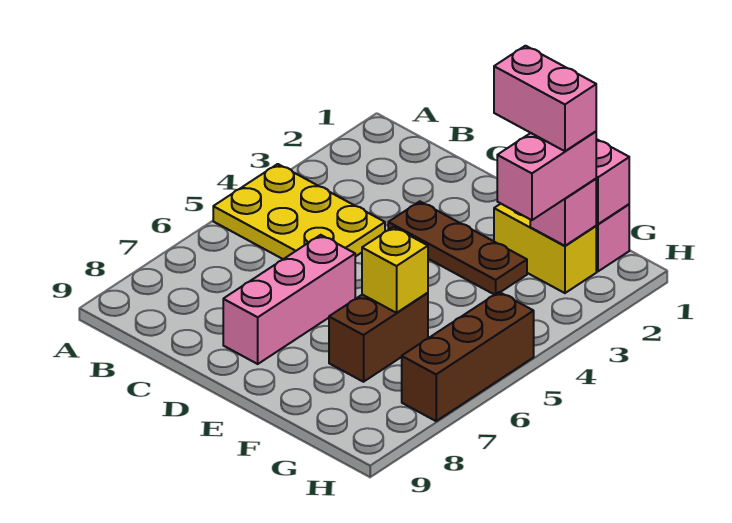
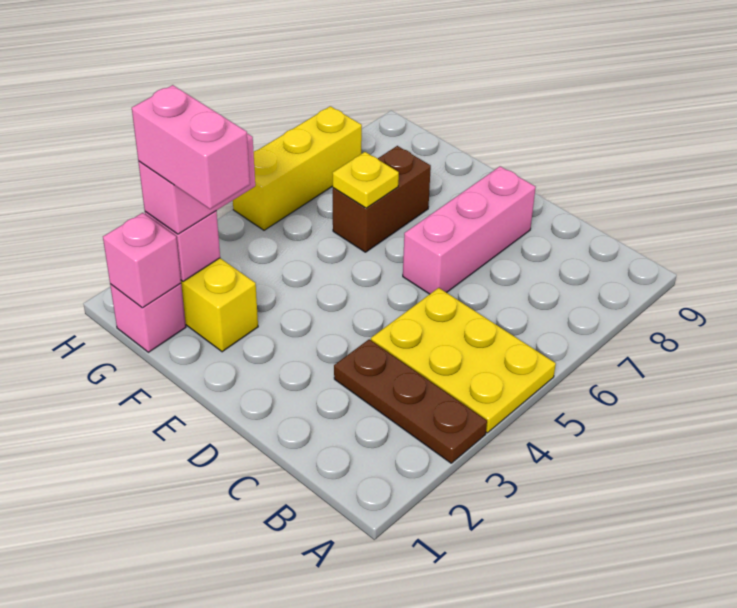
brown plate D3:F3 level 1 -> brown plate A3:C3 level 1
yellow brick F6 level 2 -> yellow plate F6 level 2
brown brick H5:H7 level 1 -> yellow brick H5:H7 level 1

